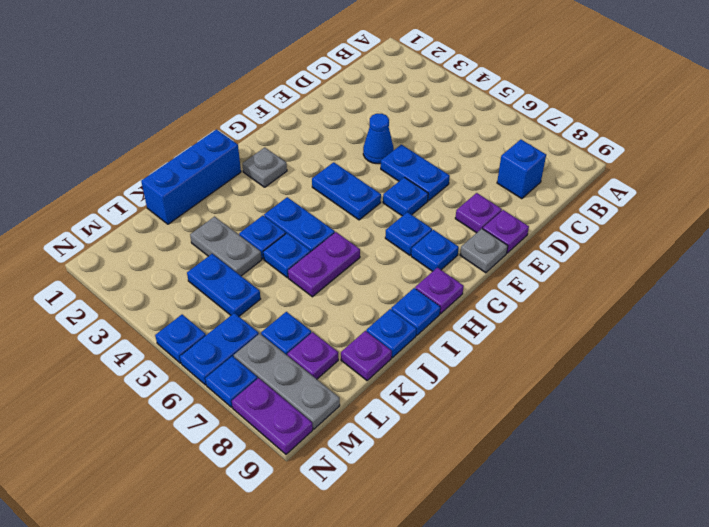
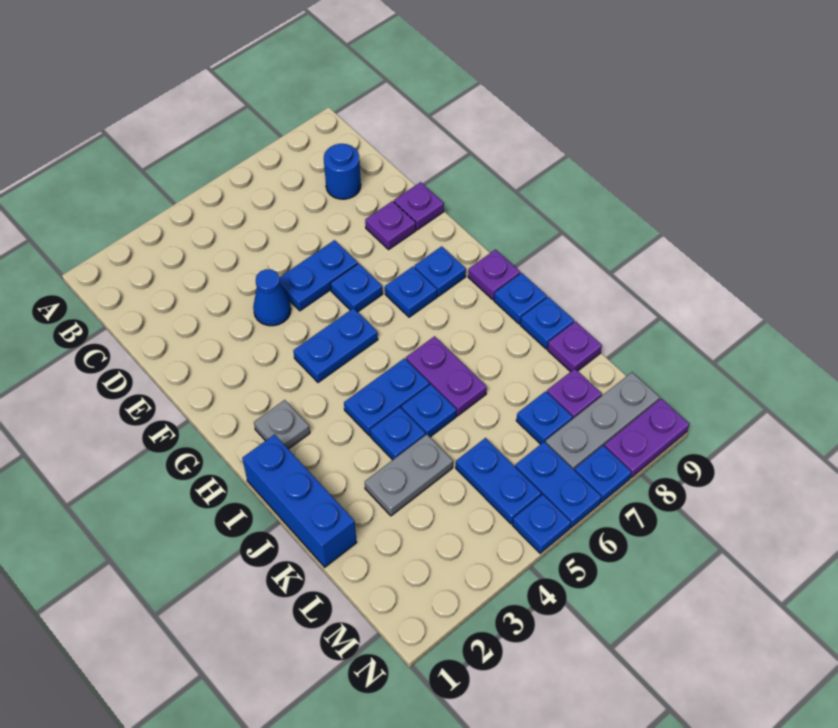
blue brick C8 level 1 -> blue round brick C8 level 1
grey plate F9 level 1 -> none
blue plate L4:L5 level 1 -> blue plate L5:M5 level 1

